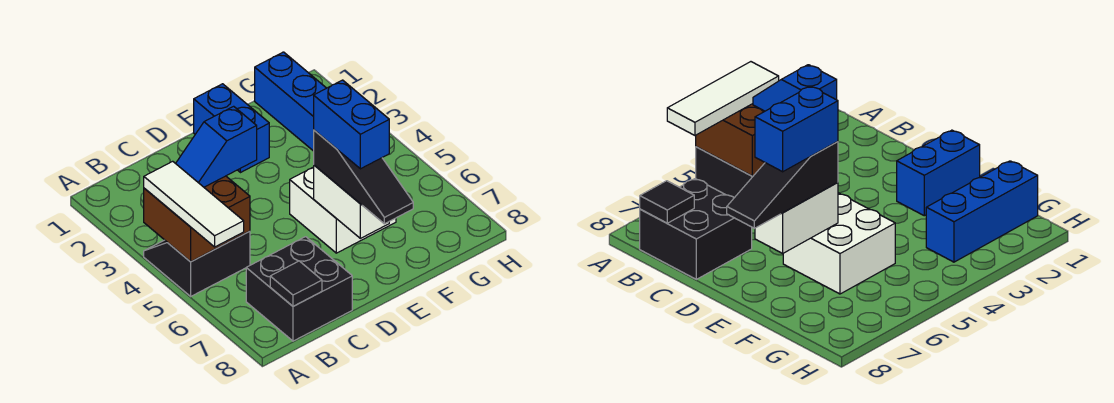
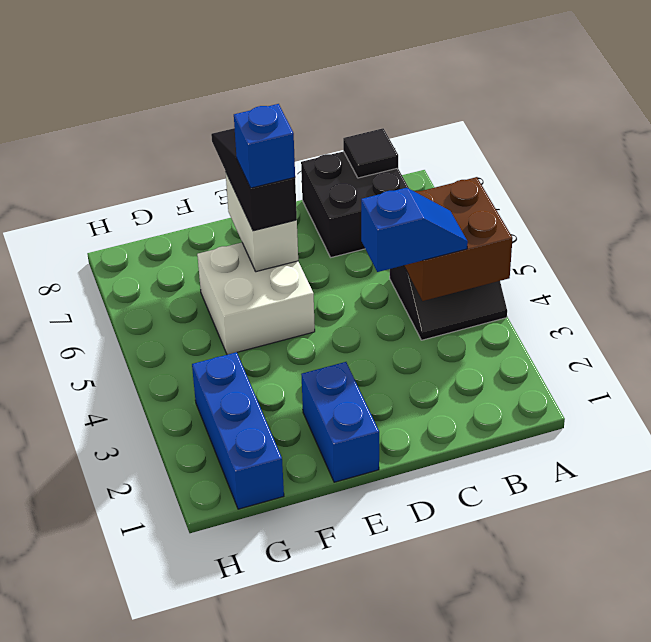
white tile A4:A6 level 3 -> none
blue brick E6:E7 level 4 -> blue brick E6 level 4

